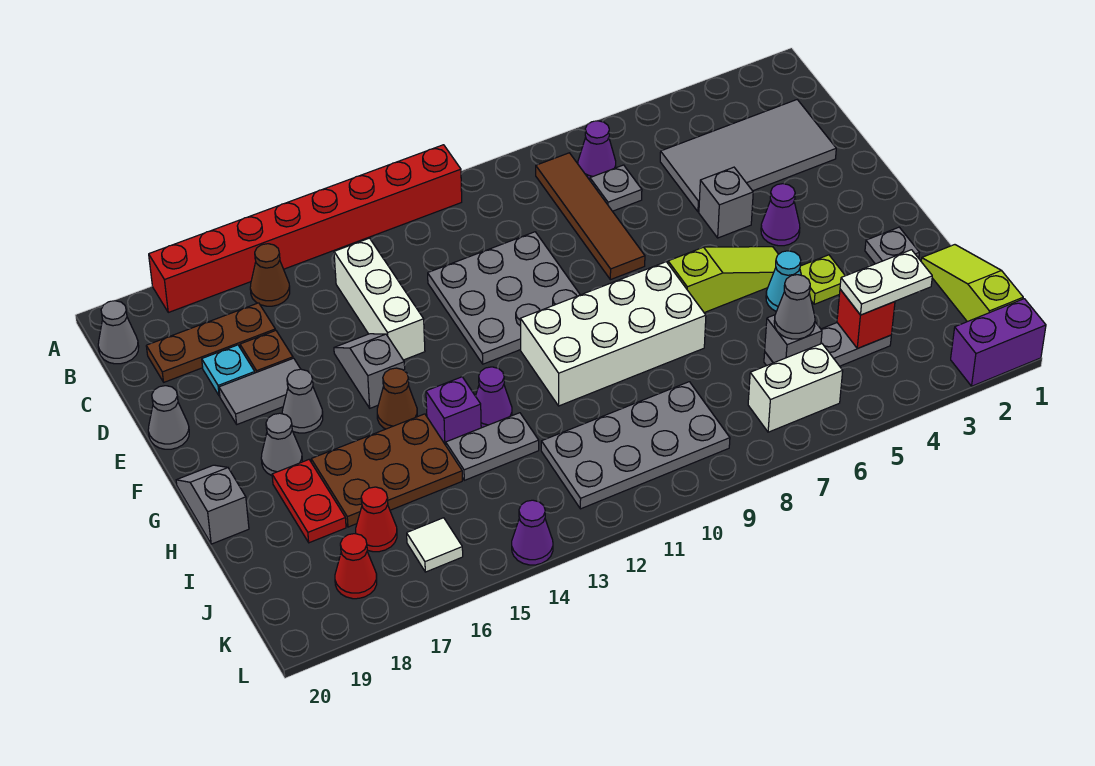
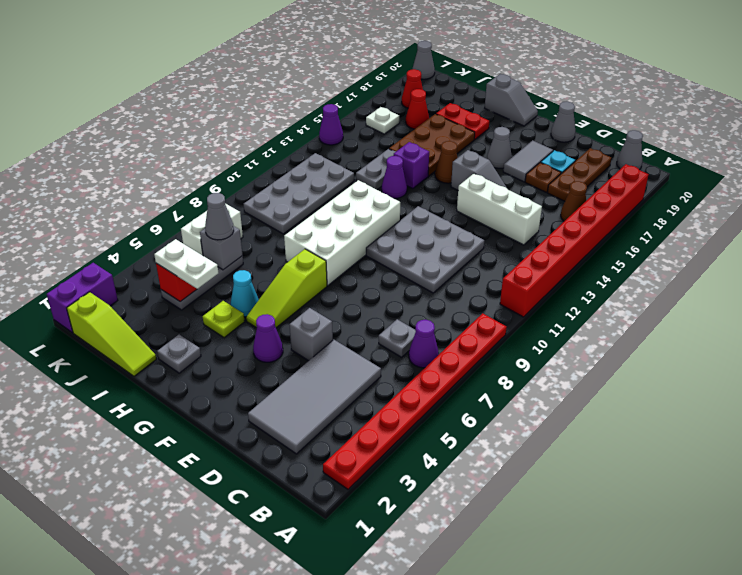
none -> red plate A2:A9 level 1
brown tile B8:E8 level 1 -> none
grey cone G18 level 1 -> grey cone L20 level 1
white plate J3:J4 level 3 -> white plate I4:J4 level 3
white tile K16 level 1 -> white plate K16 level 1

